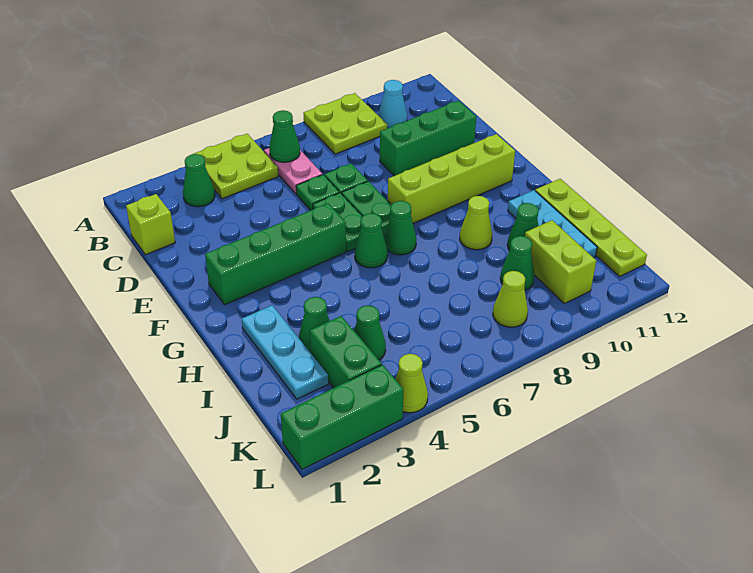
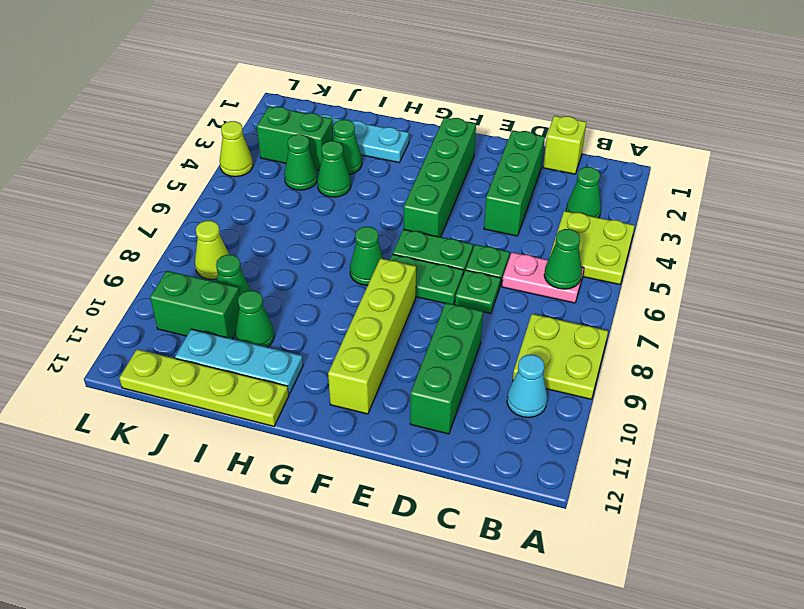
green cone G6 level 1 -> green cone I4 level 1
lime cone H9 level 1 -> none
lime brick J10:K10 level 1 -> green brick J10:K10 level 1
green brick L1:L3 level 1 -> green brick D2:D4 level 1

